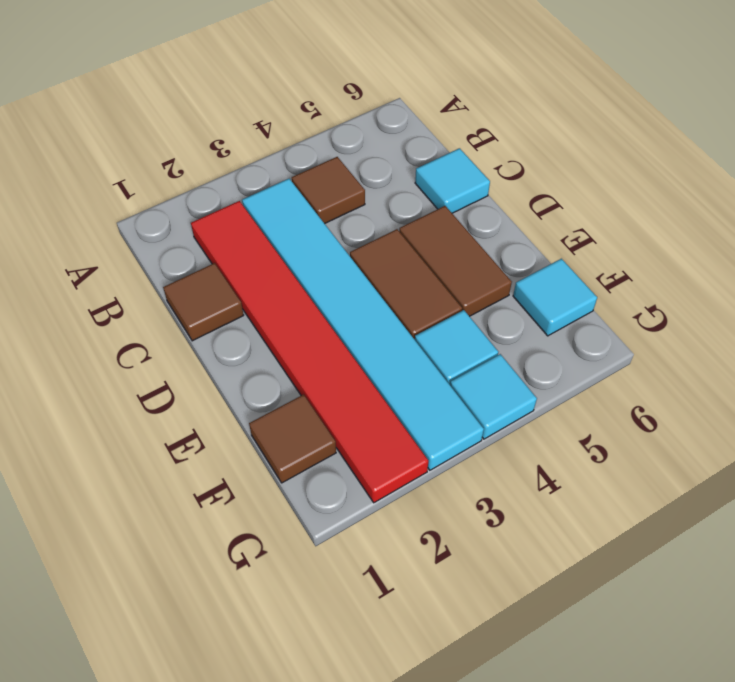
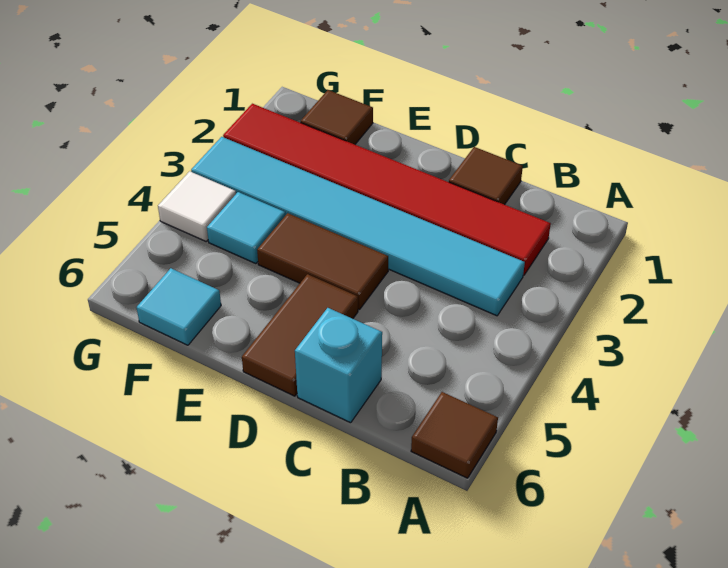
brown tile B4 level 1 -> brown tile A6 level 1
cyan tile C6 level 1 -> cyan brick C6 level 1
brown tile D5:E5 level 1 -> brown tile D5:D6 level 1
cyan tile G4 level 1 -> white tile G4 level 1

